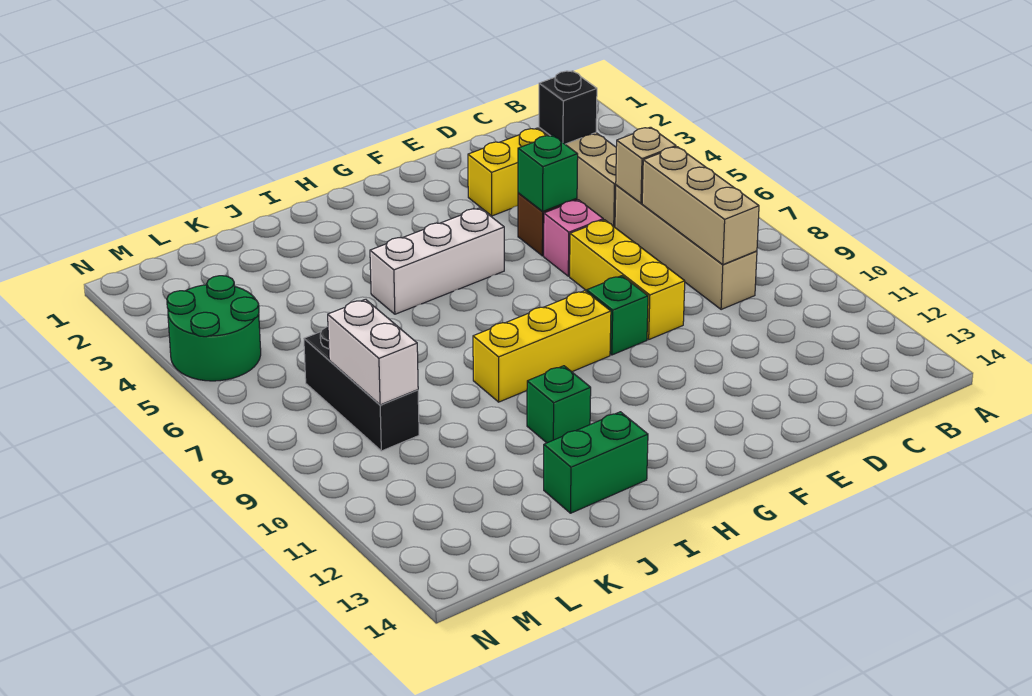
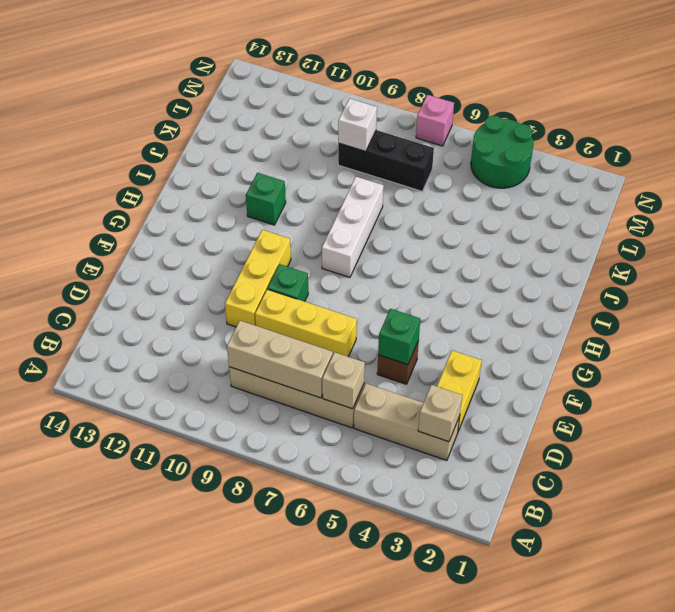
black brick C3 level 2 -> tan brick C3 level 2
pink brick E6 level 1 -> pink brick N7 level 1
white brick G5:I5 level 1 -> white brick H8:J8 level 1
yellow brick G9:I9 level 1 -> yellow brick E10:G10 level 1
green brick I13:J13 level 1 -> none
white brick L8:L9 level 2 -> white brick L9 level 2

